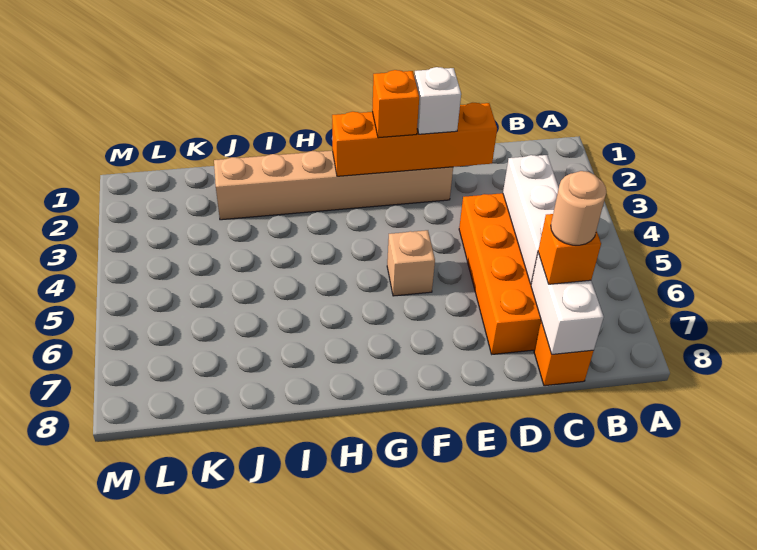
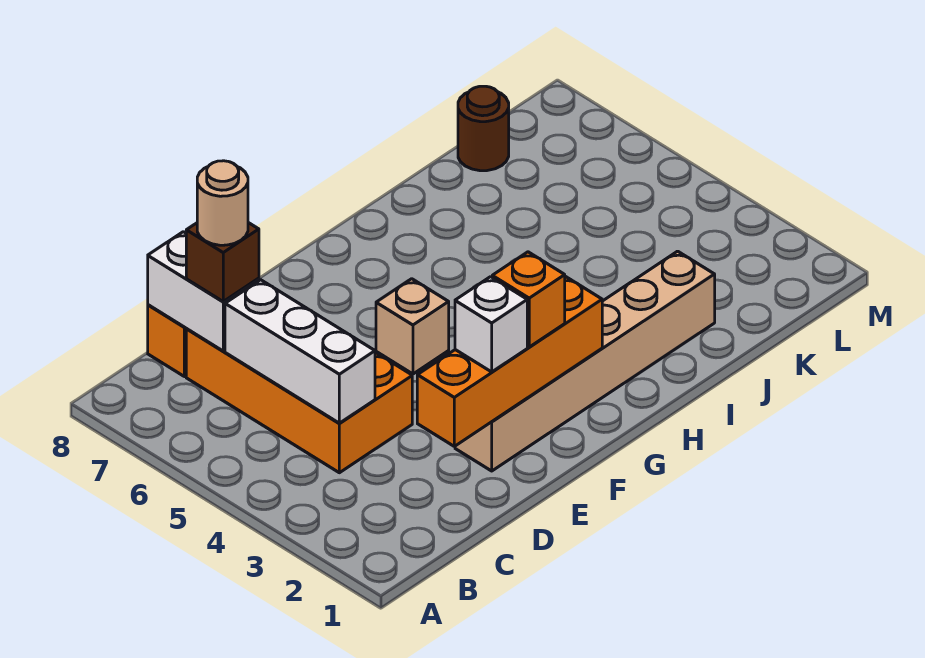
orange brick C7 level 3 -> brown brick C7 level 3
none -> brown round brick K8 level 1

